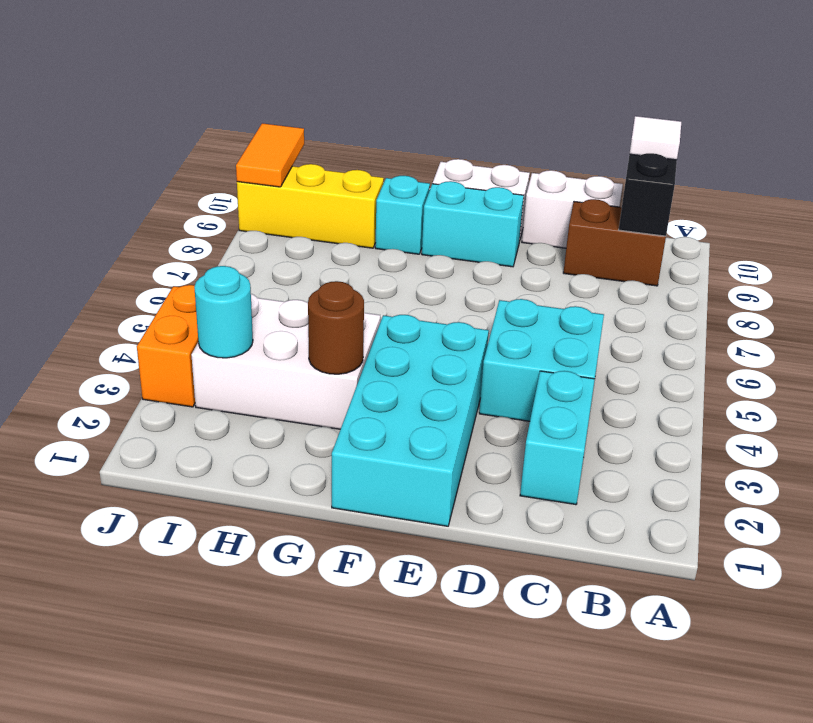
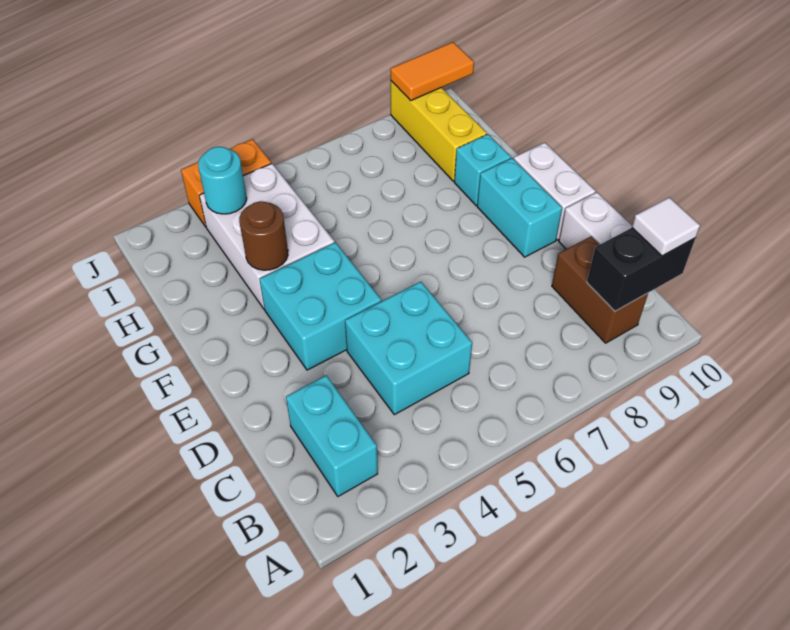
cyan brick C2:C3 level 1 -> cyan brick B2:C2 level 1
cyan brick E1:F4 level 1 -> cyan brick E3:F4 level 1

